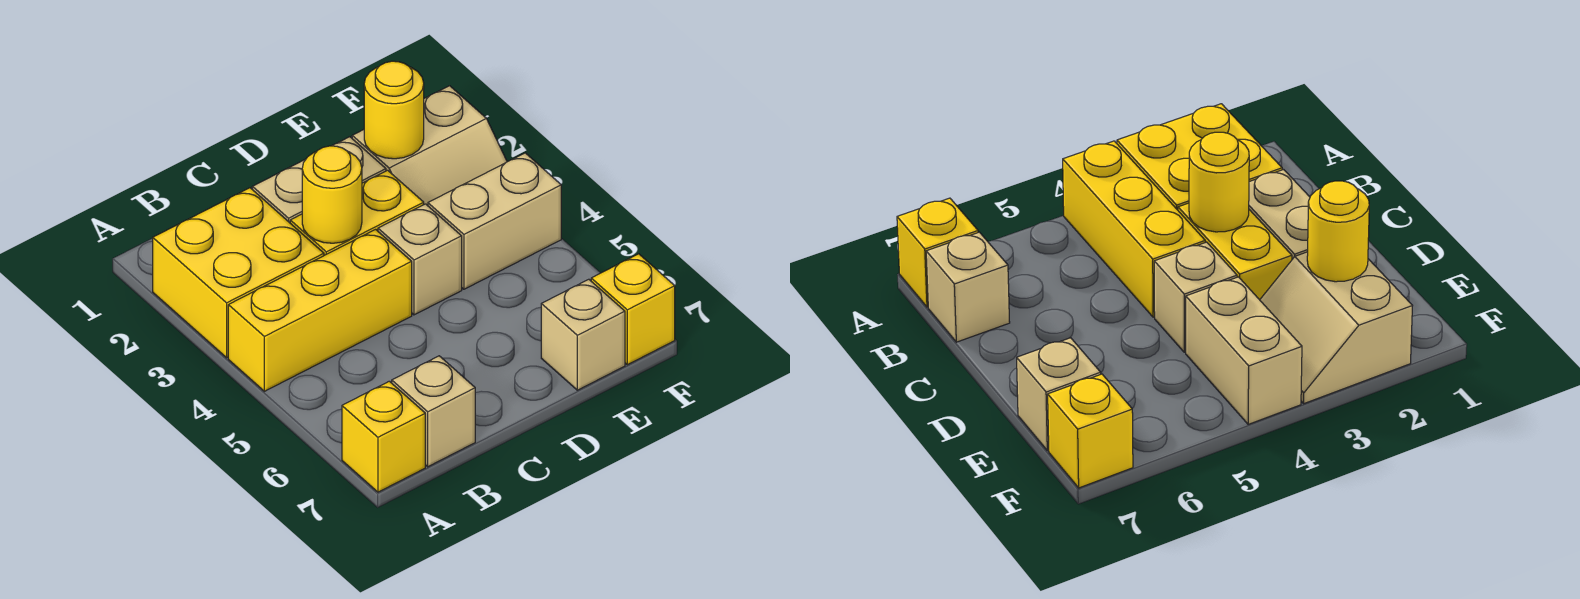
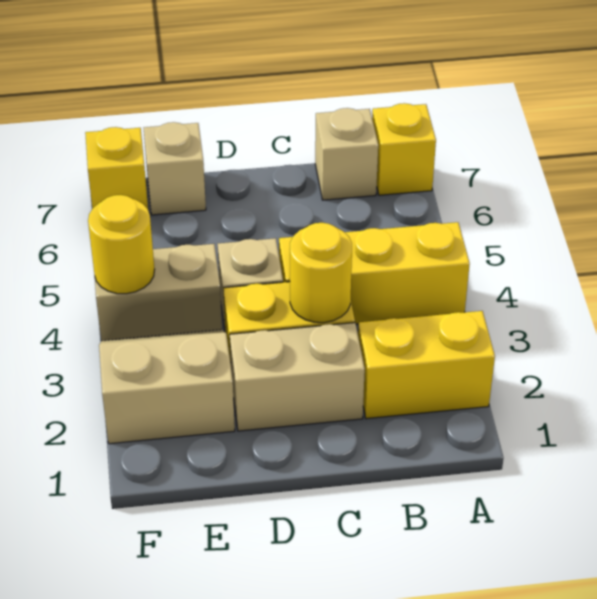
yellow brick A2:B3 level 1 -> yellow brick A2:B2 level 1
yellow round brick E2 level 2 -> yellow round brick F4 level 2

